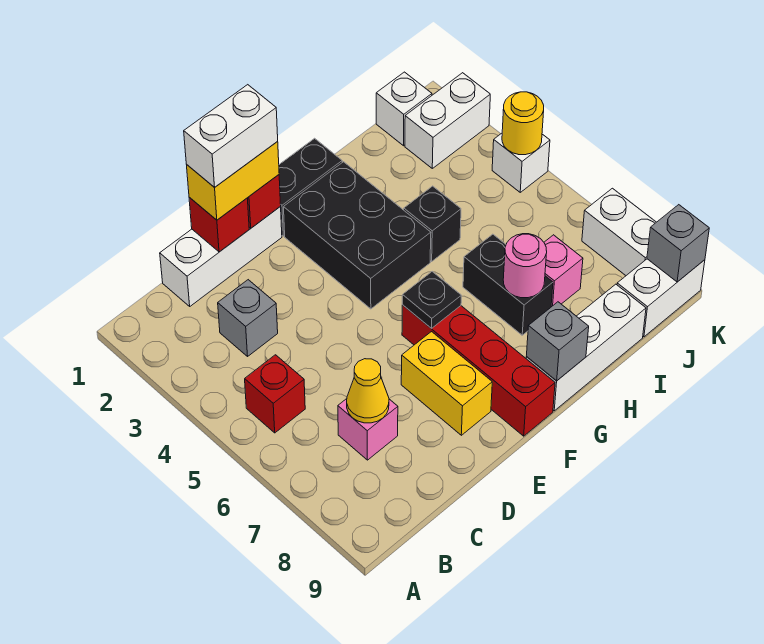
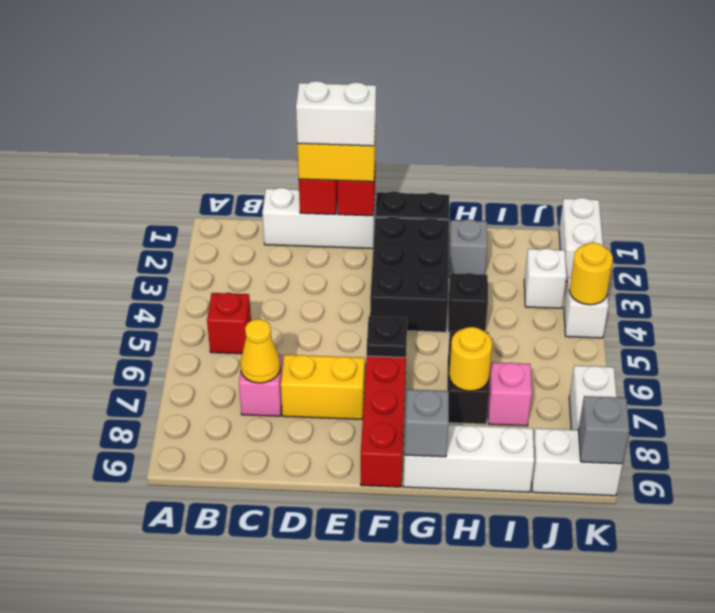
grey brick C3 level 1 -> grey brick H2 level 1
yellow brick E7:E8 level 1 -> yellow brick D7:E7 level 1
pink round brick H7 level 2 -> yellow round brick H7 level 2
white brick J1 level 1 -> white brick J3 level 1
white brick J2:K2 level 1 -> white brick K1:K2 level 1

